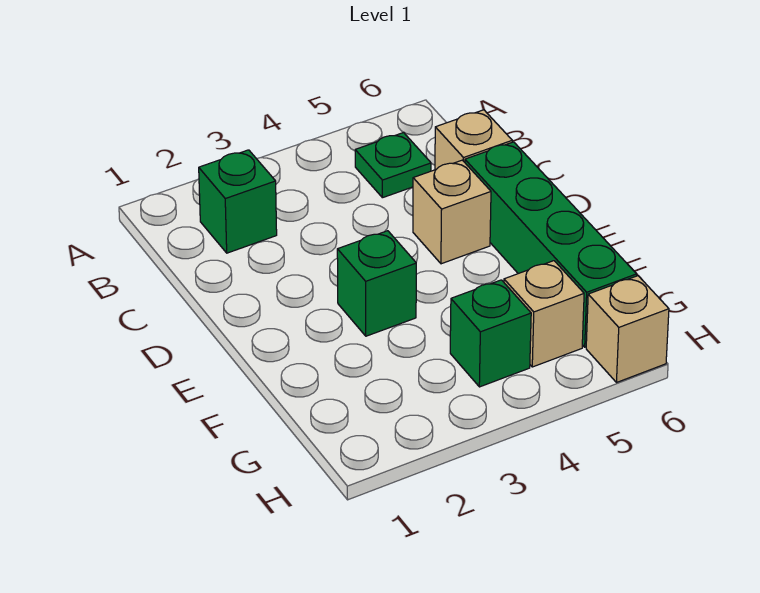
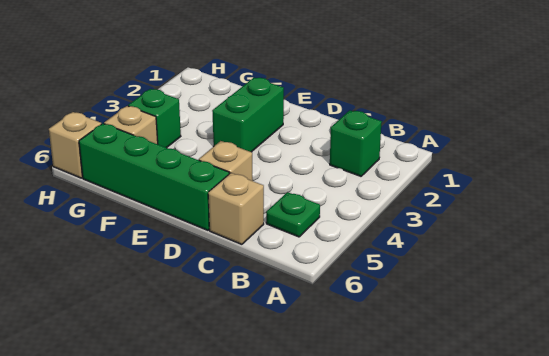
green brick E3 level 1 -> green brick E2:E3 level 1

